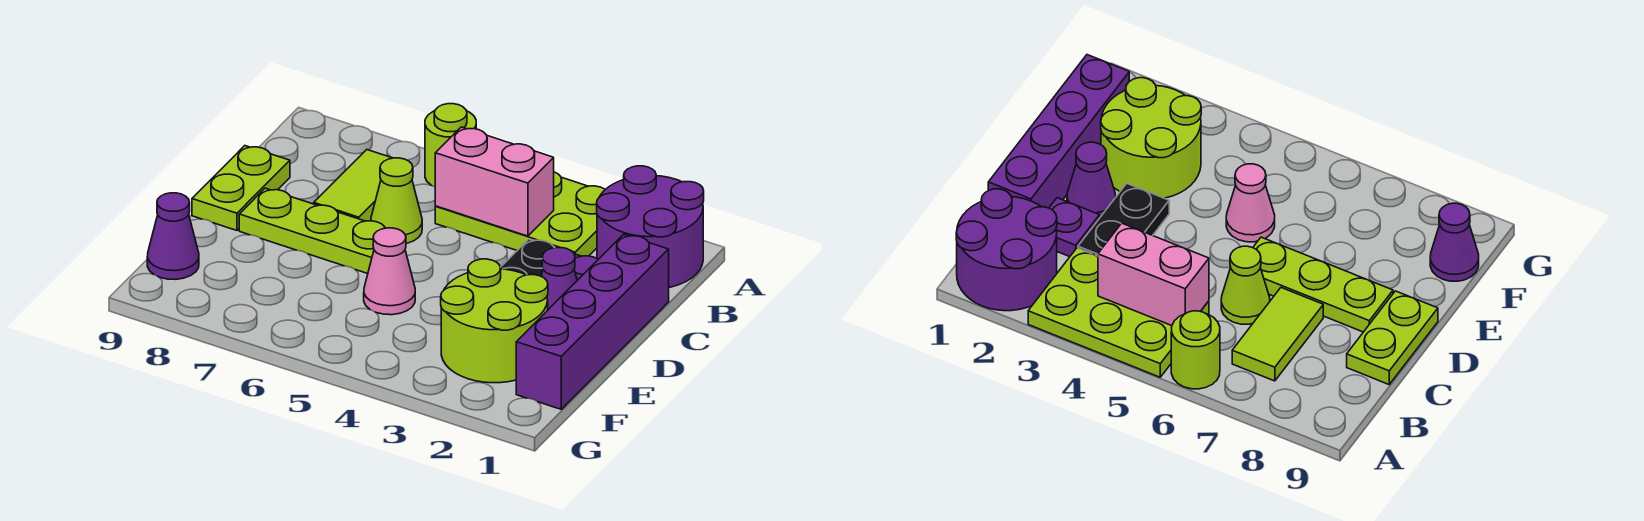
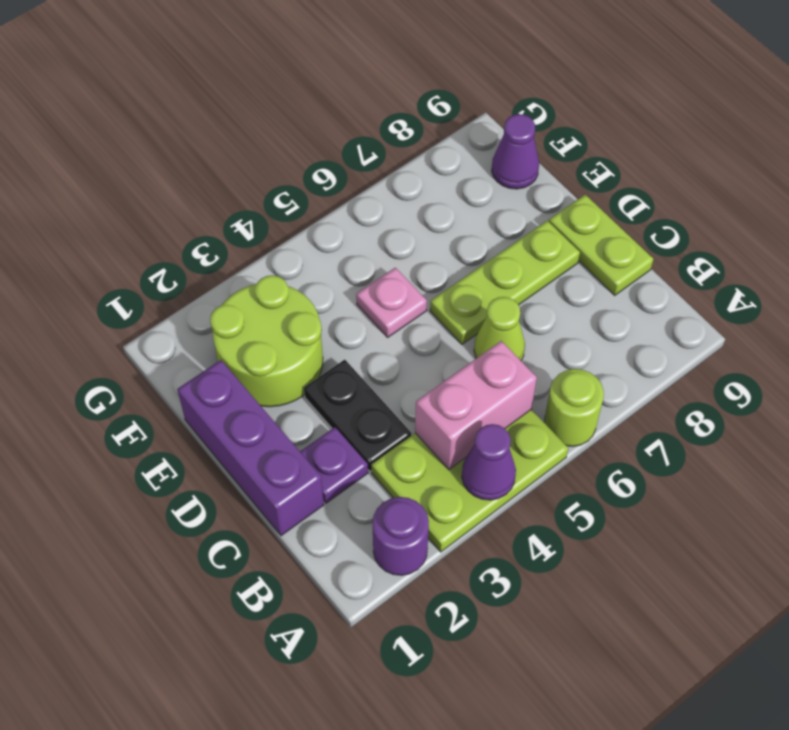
purple round brick A1:B2 level 1 -> purple round brick A2 level 1
lime tile B7:C7 level 1 -> none
purple brick C1:F1 level 1 -> purple brick C1:E1 level 1
purple cone D2 level 1 -> purple cone A4 level 2
pink cone E5 level 1 -> pink plate E5 level 1

